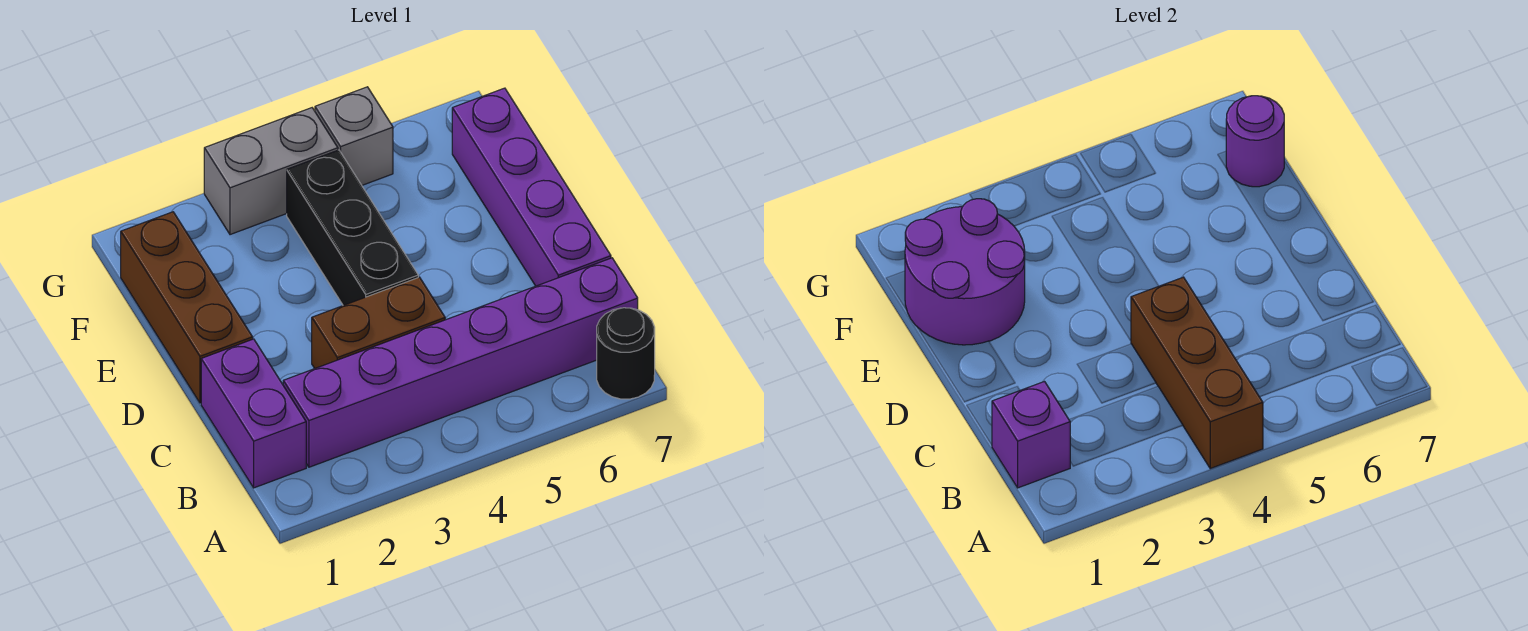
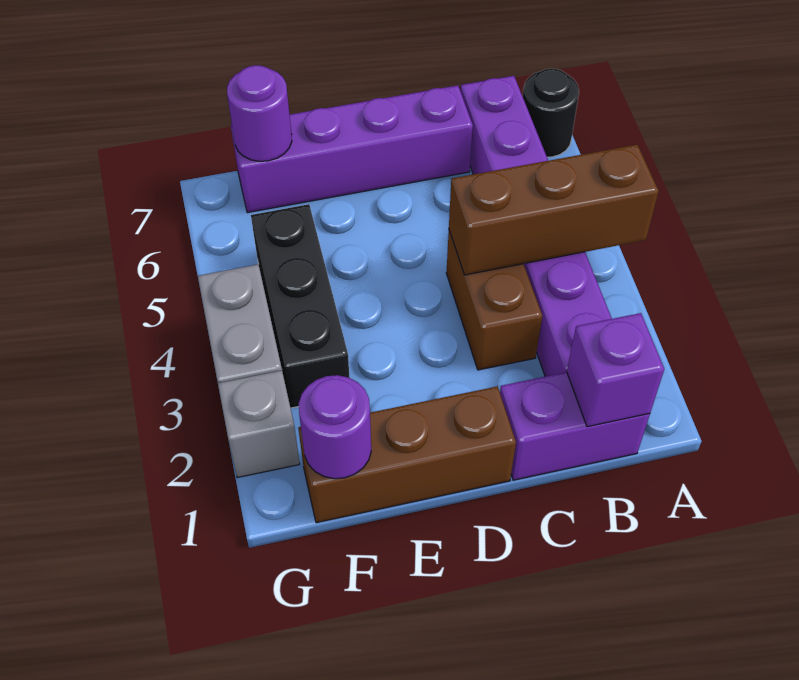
black brick D4:F4 level 1 -> black brick F3:F5 level 1
purple round brick E1:F2 level 2 -> purple round brick F1 level 2
grey brick G5 level 1 -> grey brick G2 level 1

